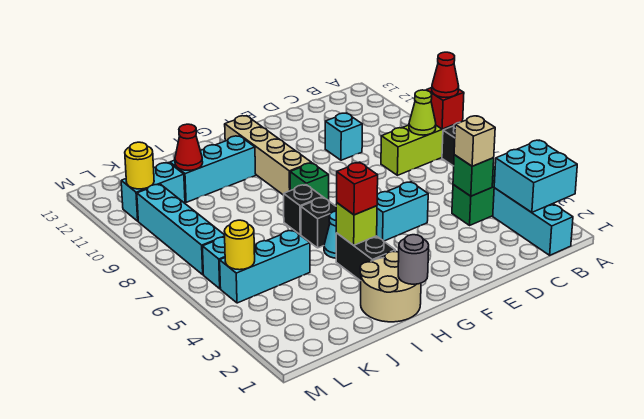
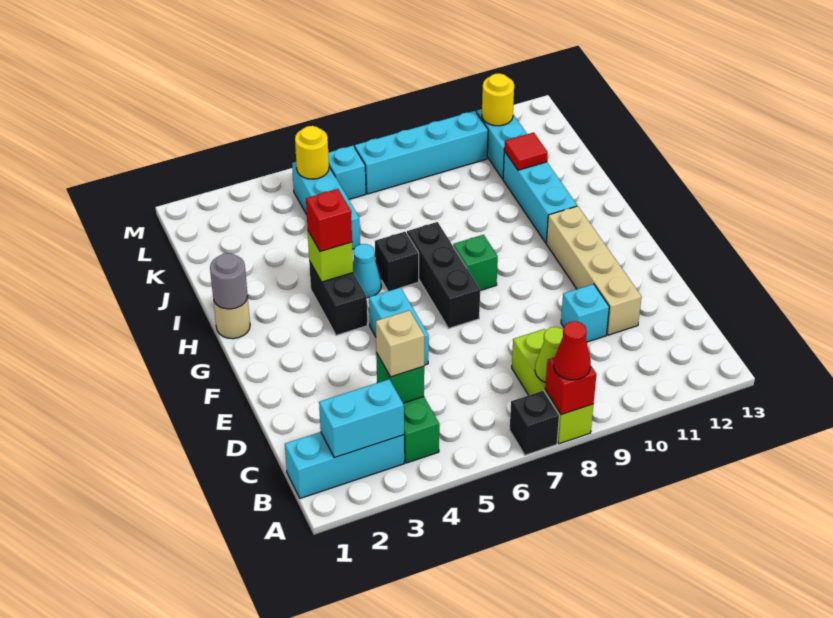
cyan brick A2:B3 level 2 -> cyan brick B2:B3 level 2
tan brick G9:G12 level 1 -> tan brick D11:G11 level 1
tan round brick H1:I2 level 1 -> tan round brick H1 level 1
black brick H3:H4 level 1 -> black brick G4:H4 level 1
black brick H7 level 1 -> black brick F7:H7 level 1
red cone J11 level 2 -> red tile J11 level 2

